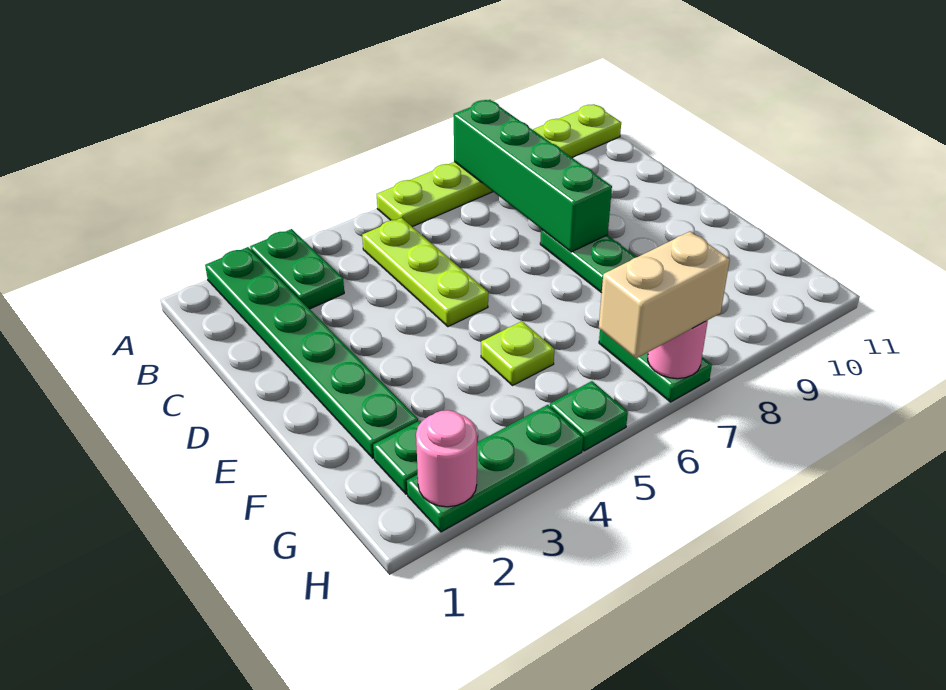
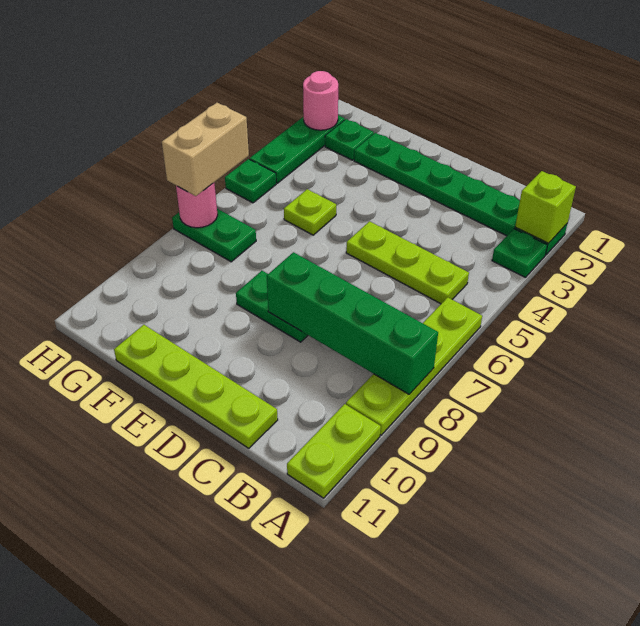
none -> lime brick A2 level 2
green plate A3:B3 level 1 -> green plate A3 level 1
none -> lime plate C11:F11 level 1

